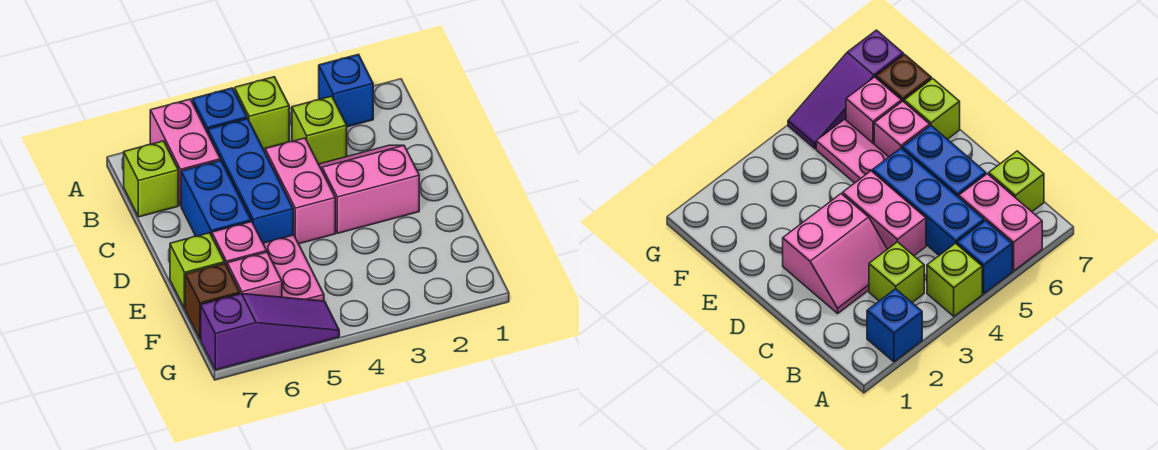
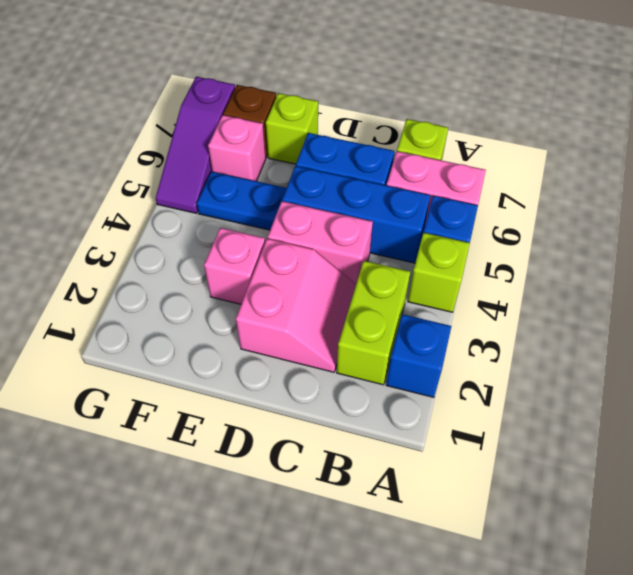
lime brick B3 level 1 -> lime brick B2:B3 level 1
pink plate E5:F5 level 1 -> blue plate E5:F5 level 1
pink brick E6 level 1 -> pink brick E3 level 1

